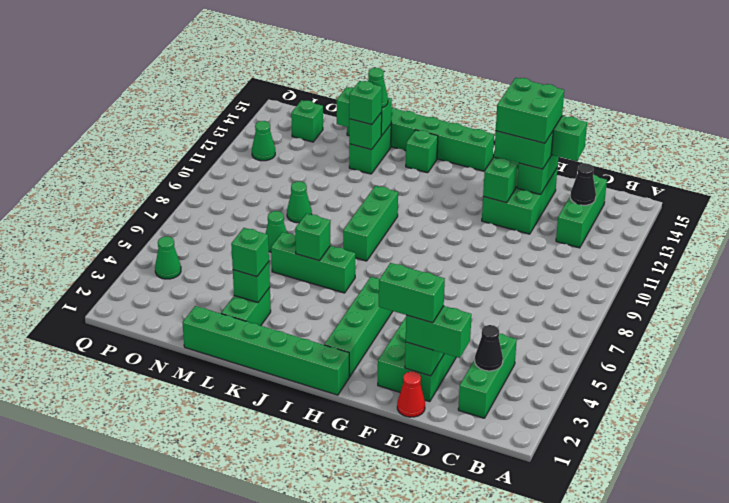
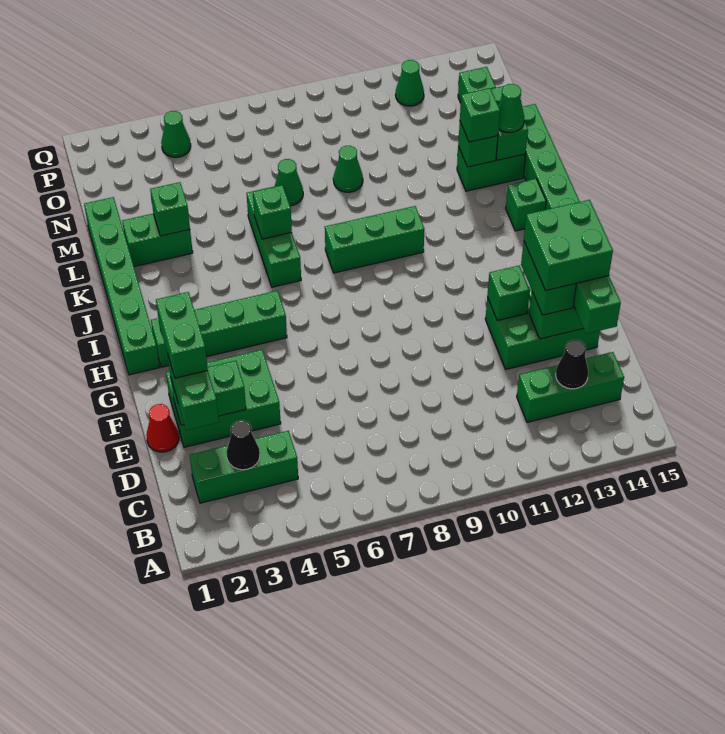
green brick L3 level 3 -> none

